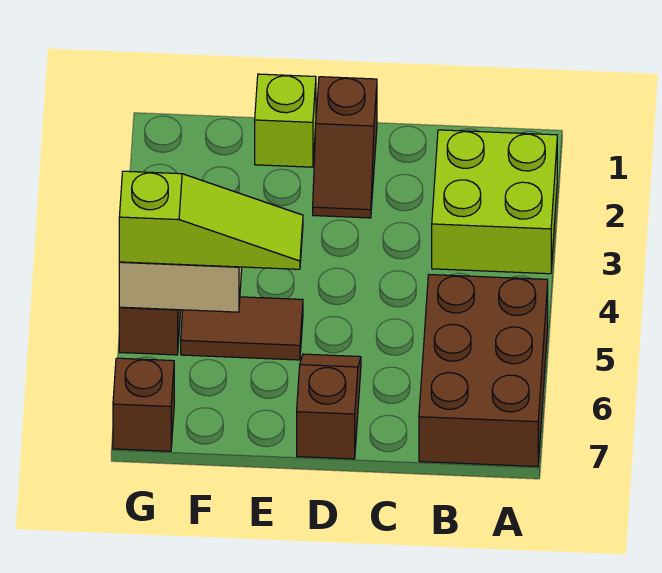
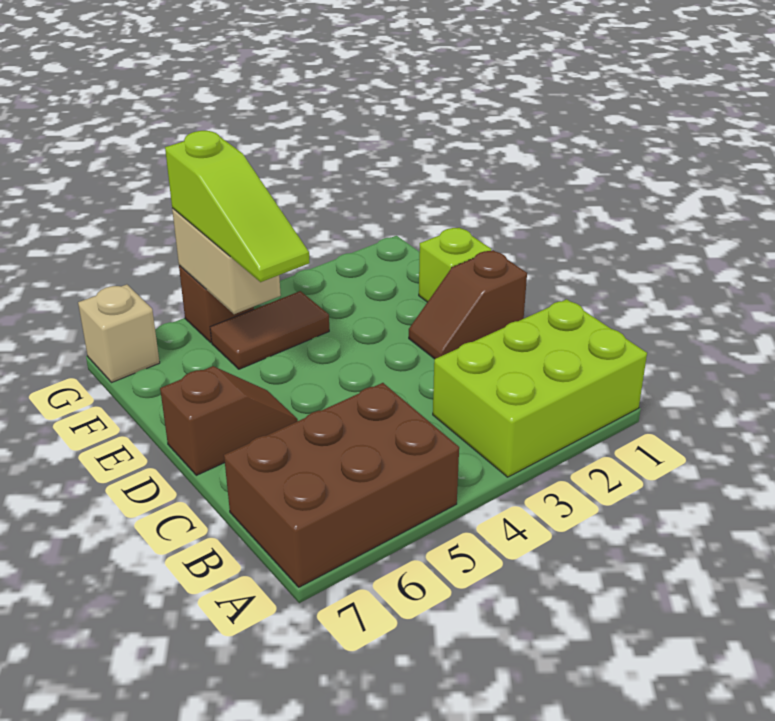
lime brick A2:B3 level 1 -> lime brick A1:B3 level 1
brown tile E5:F5 level 1 -> brown tile F4:F5 level 1
brown brick G7 level 1 -> tan brick G7 level 1

